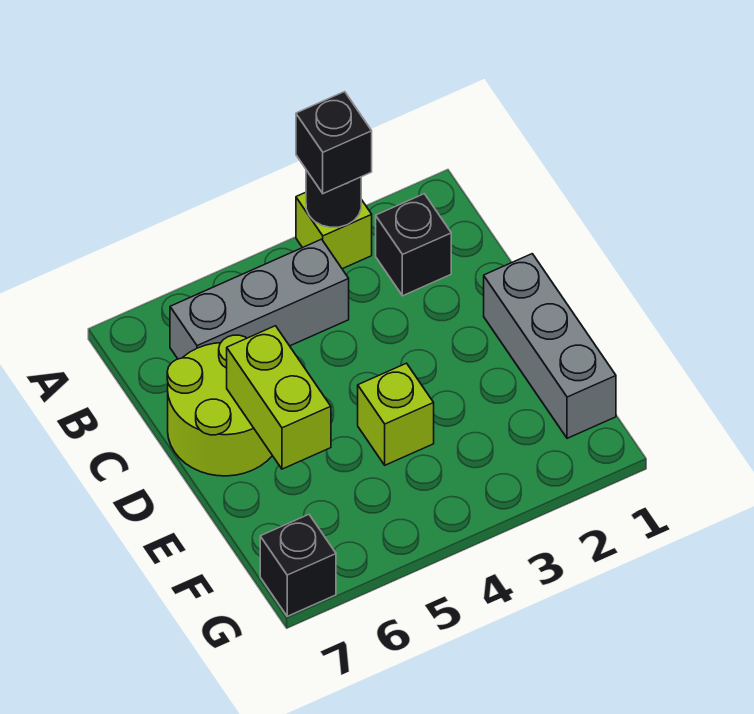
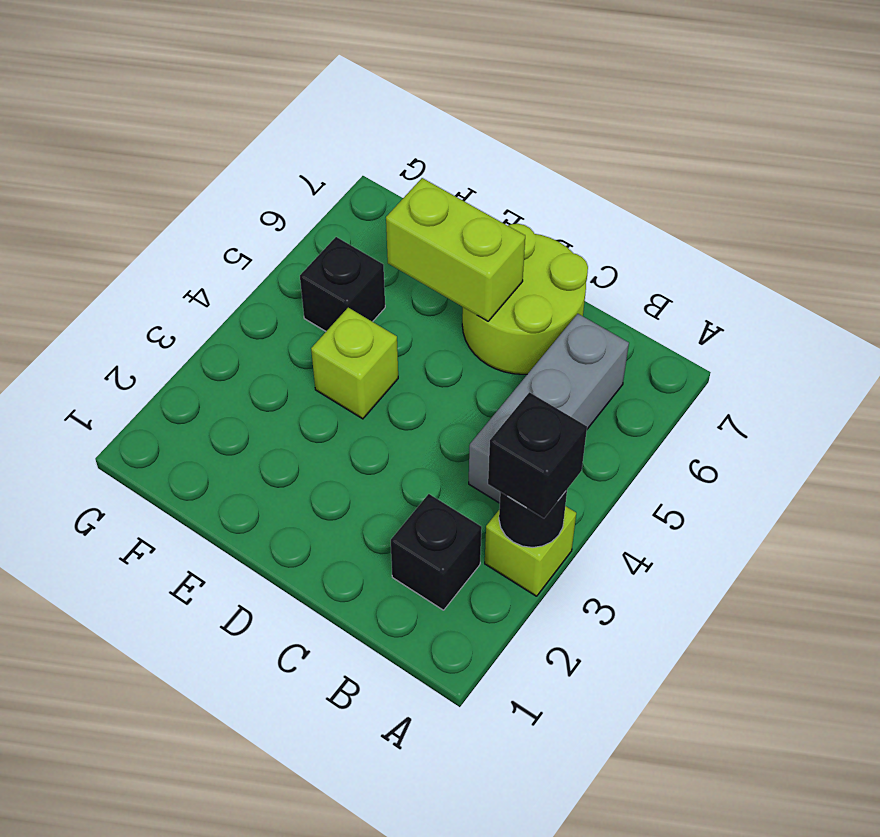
grey brick D1:F1 level 1 -> none
black brick G7 level 1 -> black brick F5 level 1

